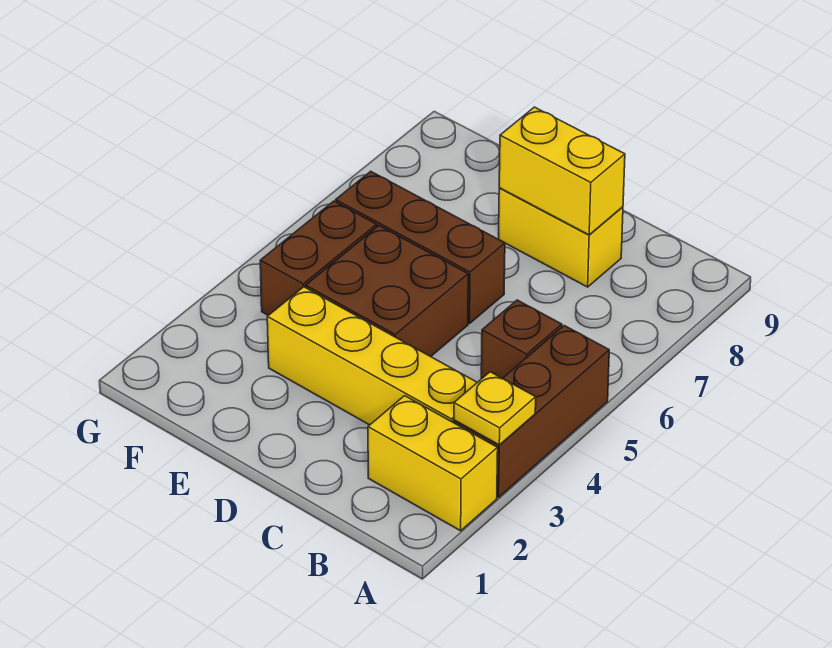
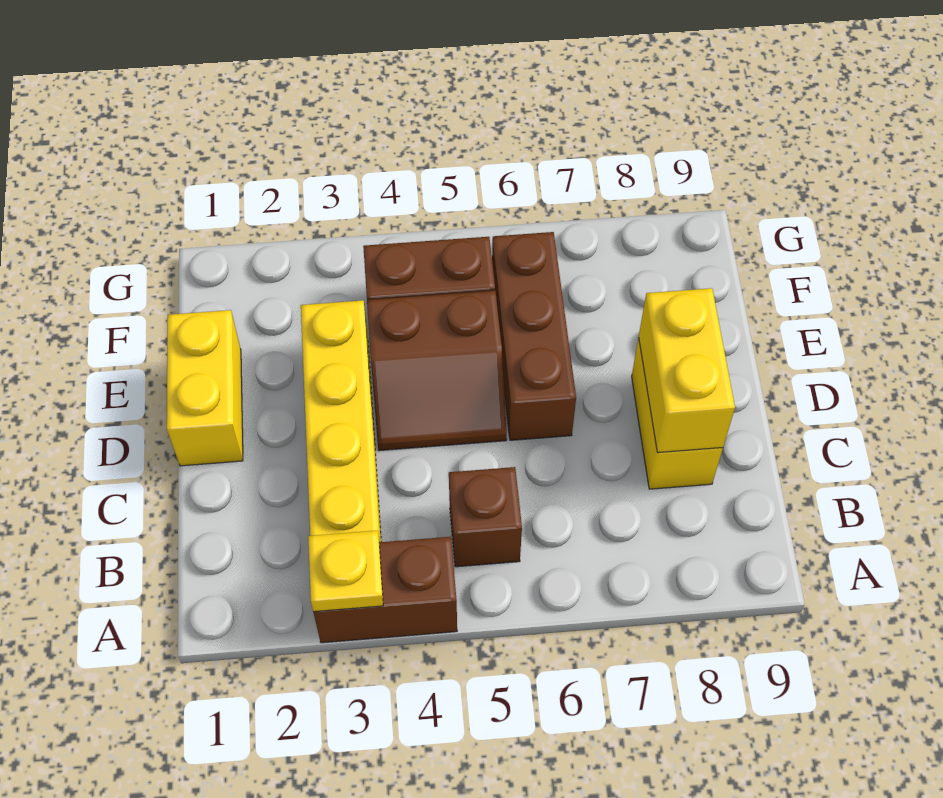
yellow brick A2:B2 level 1 -> yellow brick D1:E1 level 1
brown brick A3:A5 level 1 -> brown brick A3:A4 level 1
brown brick D4:E5 level 1 -> brown slope D4:E5 level 1 top E

